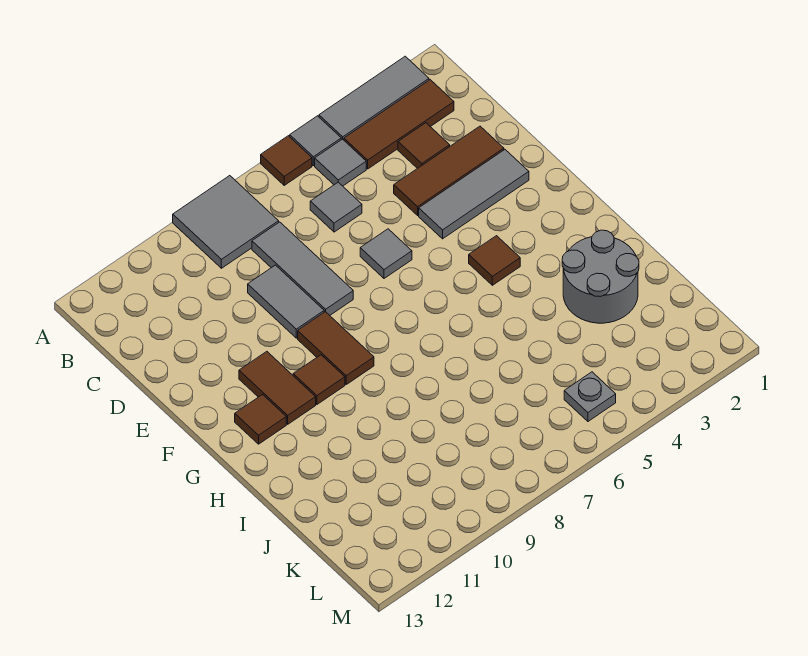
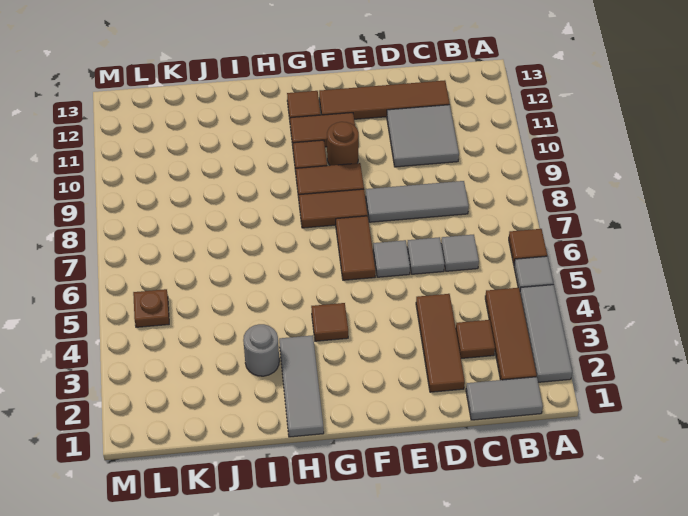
grey tile A8:B9 level 1 -> grey tile C10:D11 level 1
grey tile B5 level 1 -> grey tile D6 level 1
none -> brown tile C12:F12 level 1
grey tile D9:E9 level 1 -> grey tile B1:C1 level 1
grey tile E2:E4 level 1 -> grey tile H1:H3 level 1
none -> brown tile F6:F7 level 1
none -> brown tile F8:G8 level 1
none -> brown round brick F10 level 1
grey round brick I2:J3 level 1 -> grey round brick I3 level 1
grey plate L5 level 1 -> brown plate L5 level 1

